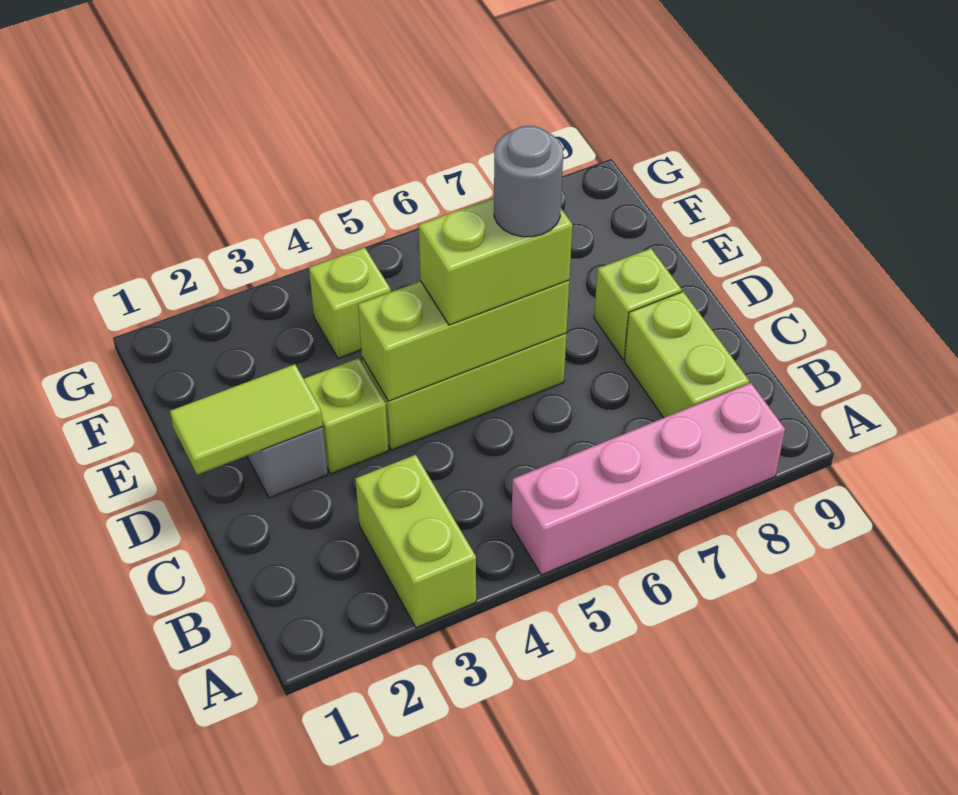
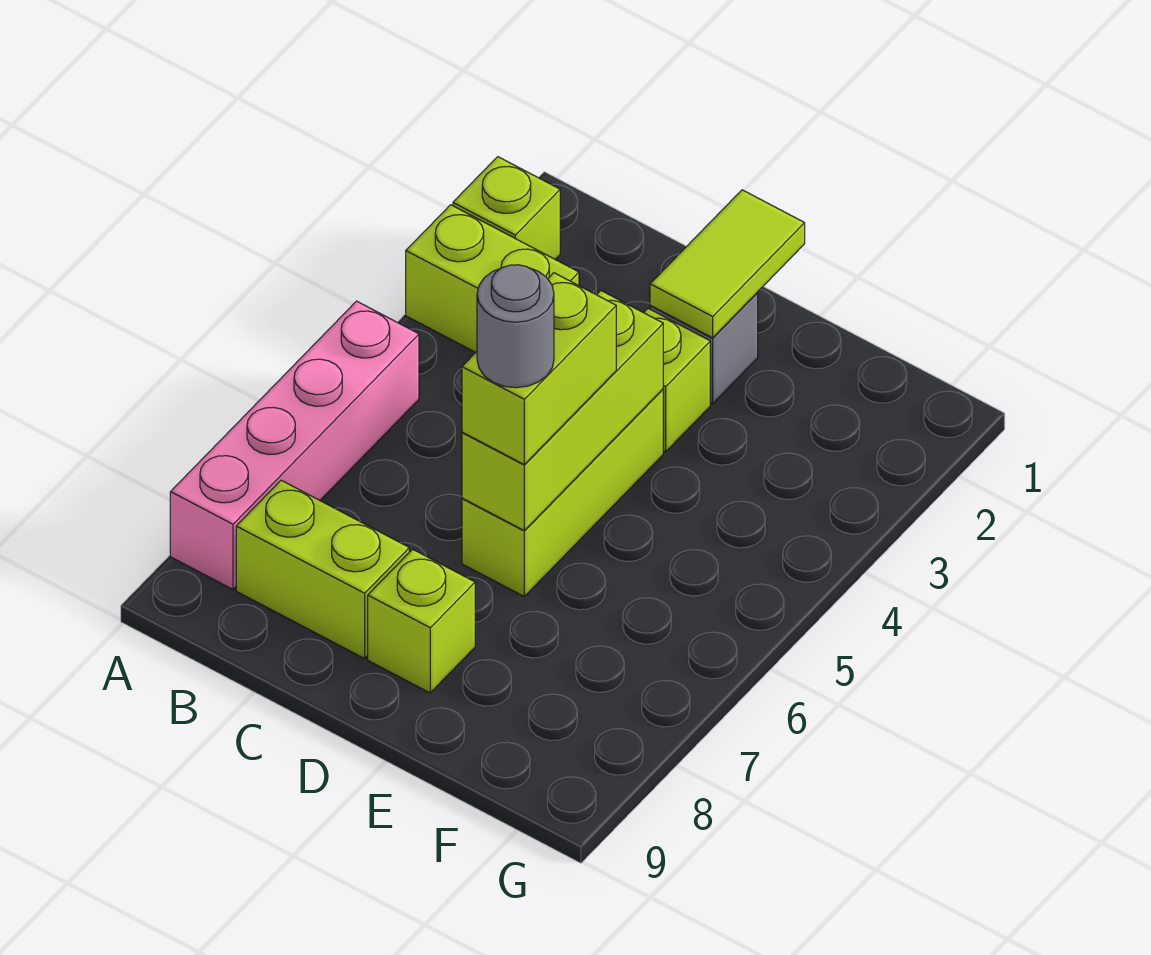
lime brick F4 level 1 -> lime brick A2 level 1

